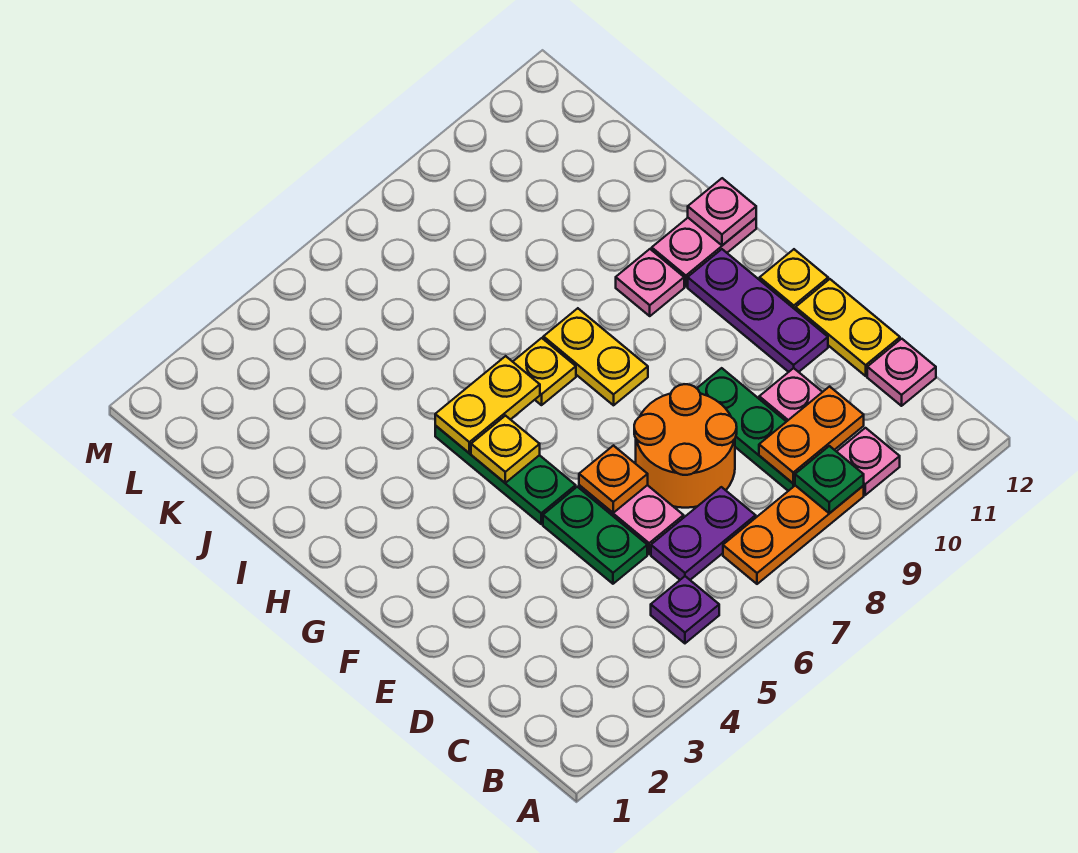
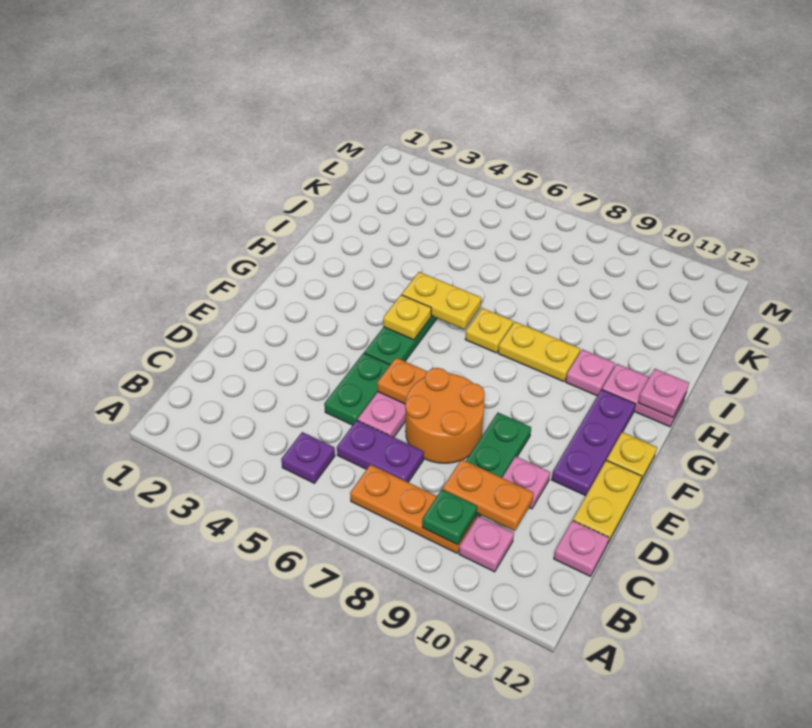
yellow plate G8:H8 level 1 -> yellow plate H8:H9 level 1

